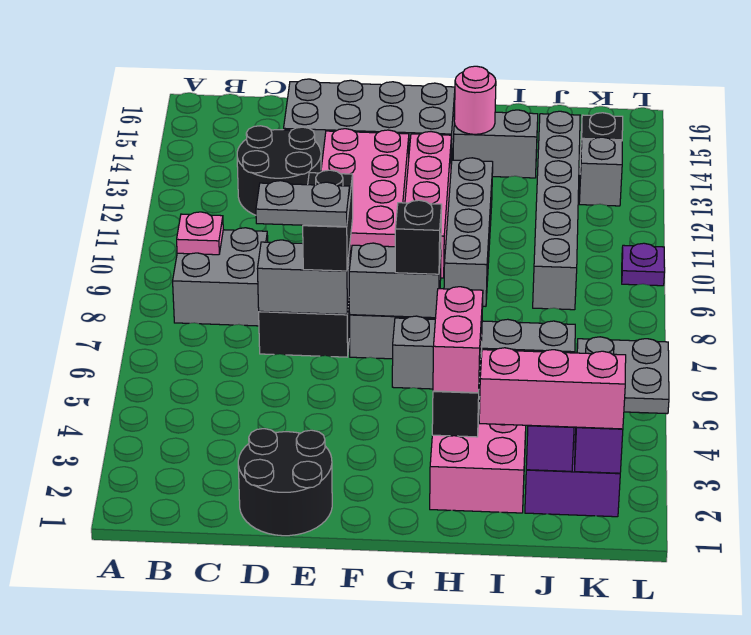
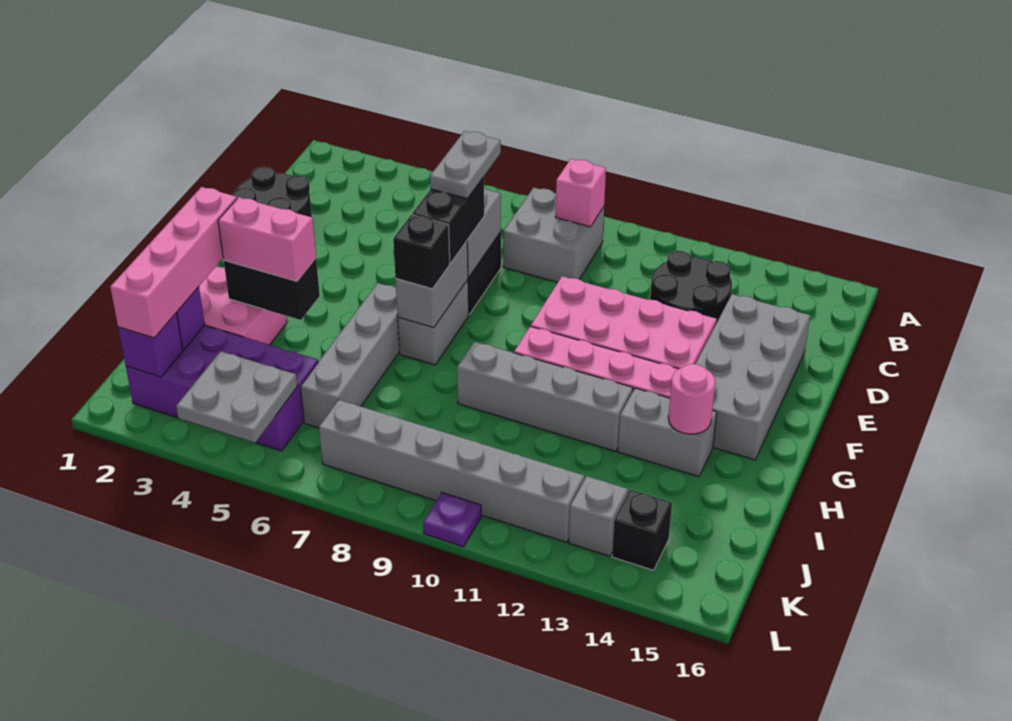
pink plate B9 level 2 -> pink brick B9 level 2
black brick E7:E8 level 3 -> black brick E7:F7 level 3
grey brick H14:I14 level 1 -> grey brick H13:H14 level 1
pink brick I2:K2 level 3 -> pink brick H2:K2 level 3
grey brick J9:J14 level 1 -> grey brick K7:K12 level 1

